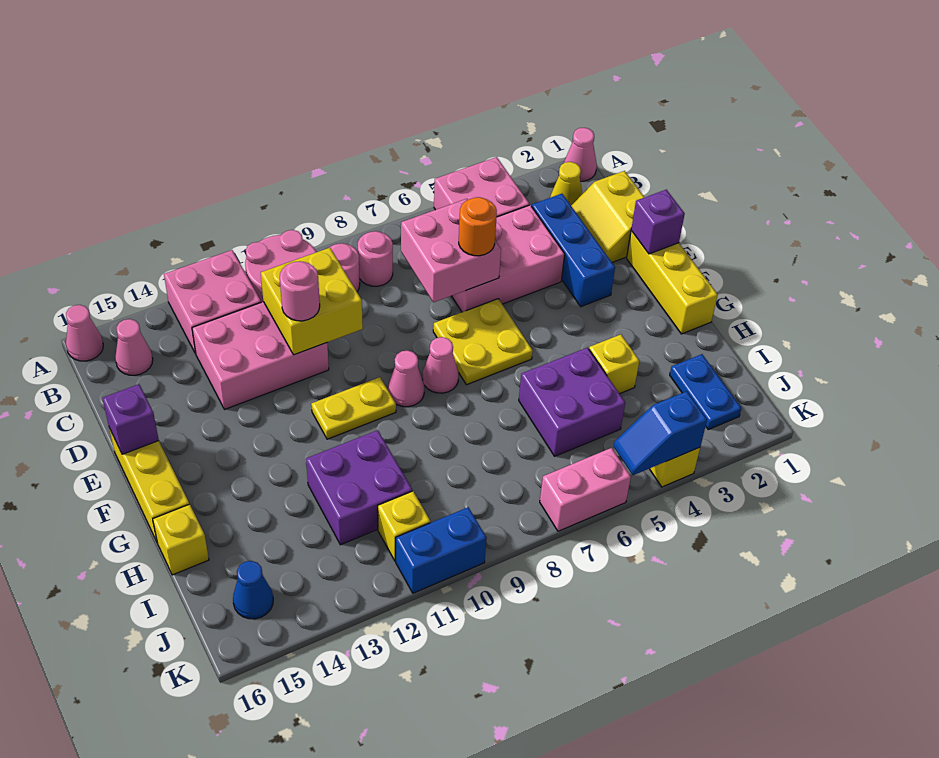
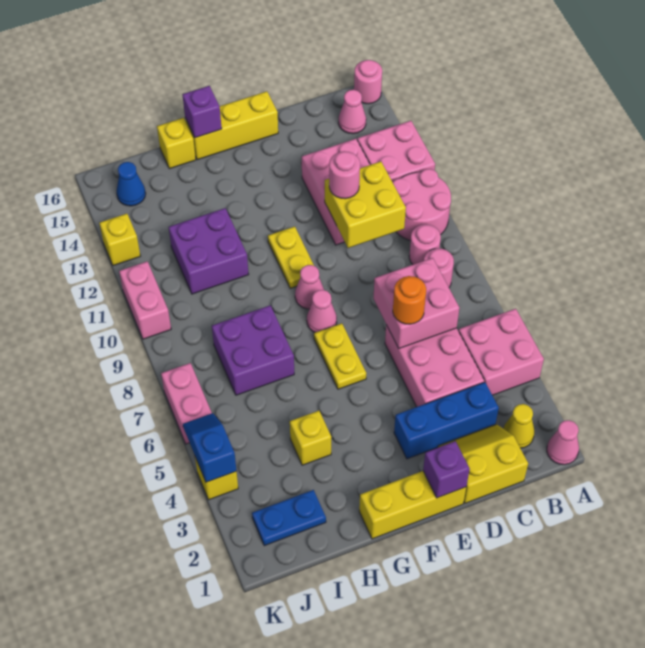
pink cone A16 level 1 -> pink round brick A16 level 1
yellow plate E6:F7 level 1 -> yellow plate F6:F7 level 1
purple brick E16 level 2 -> purple brick G16 level 2
purple brick H5:I6 level 1 -> purple brick H7:I8 level 1
yellow brick J11 level 1 -> yellow brick K13 level 1
blue brick K10:K11 level 1 -> pink brick K10:K11 level 1

